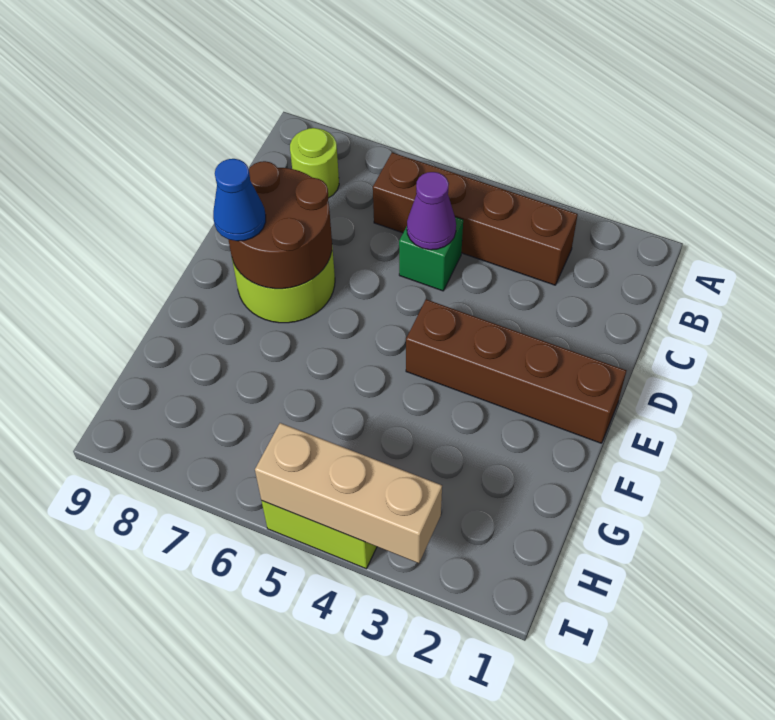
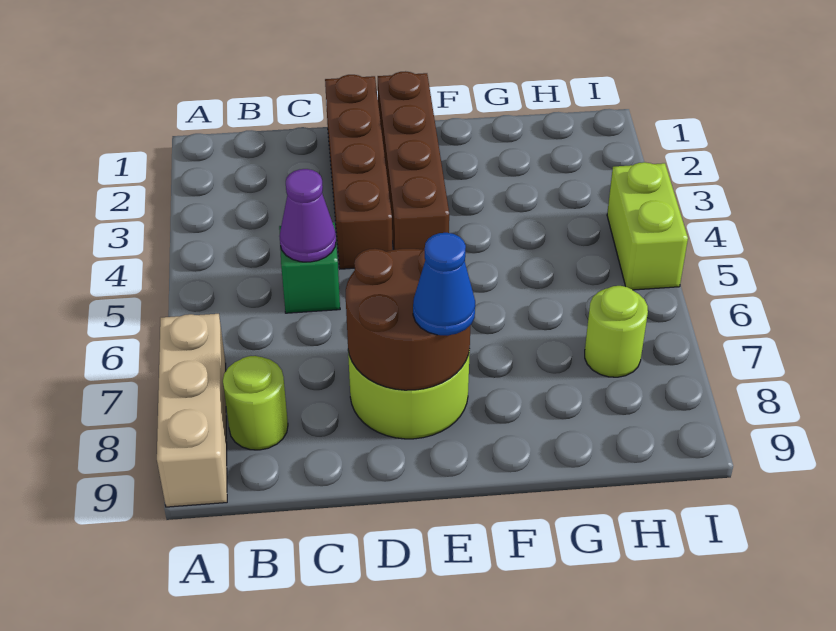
brown brick B3:B6 level 1 -> brown brick D1:D4 level 1
none -> lime round brick H7 level 1
tan brick I3:I5 level 2 -> tan brick A7:A9 level 1

